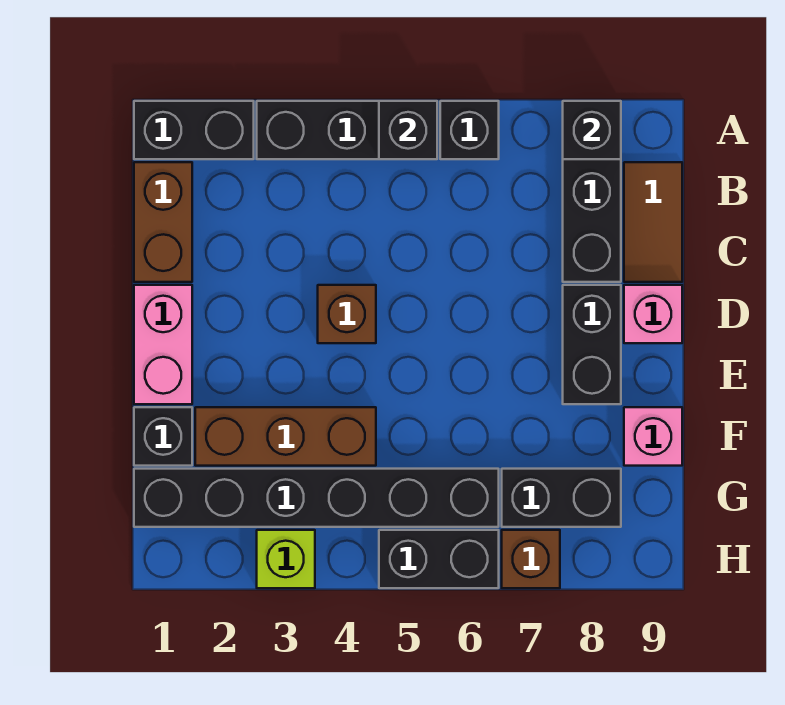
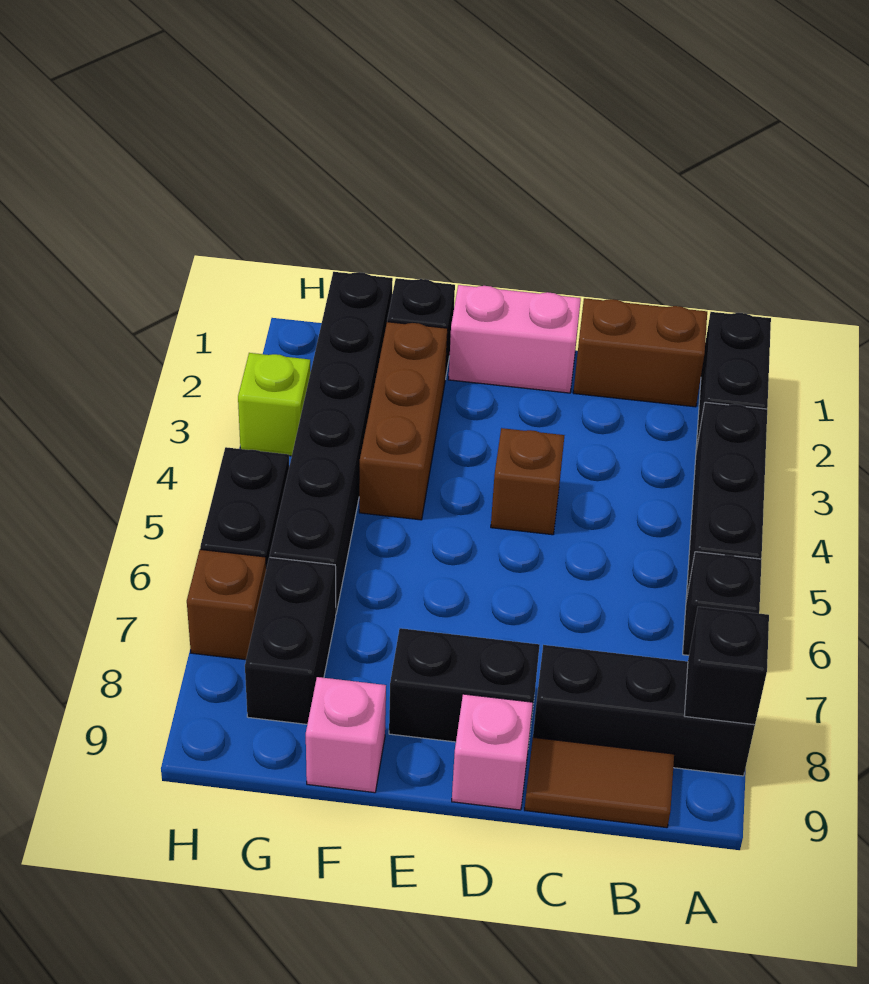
black brick A5 level 2 -> none

